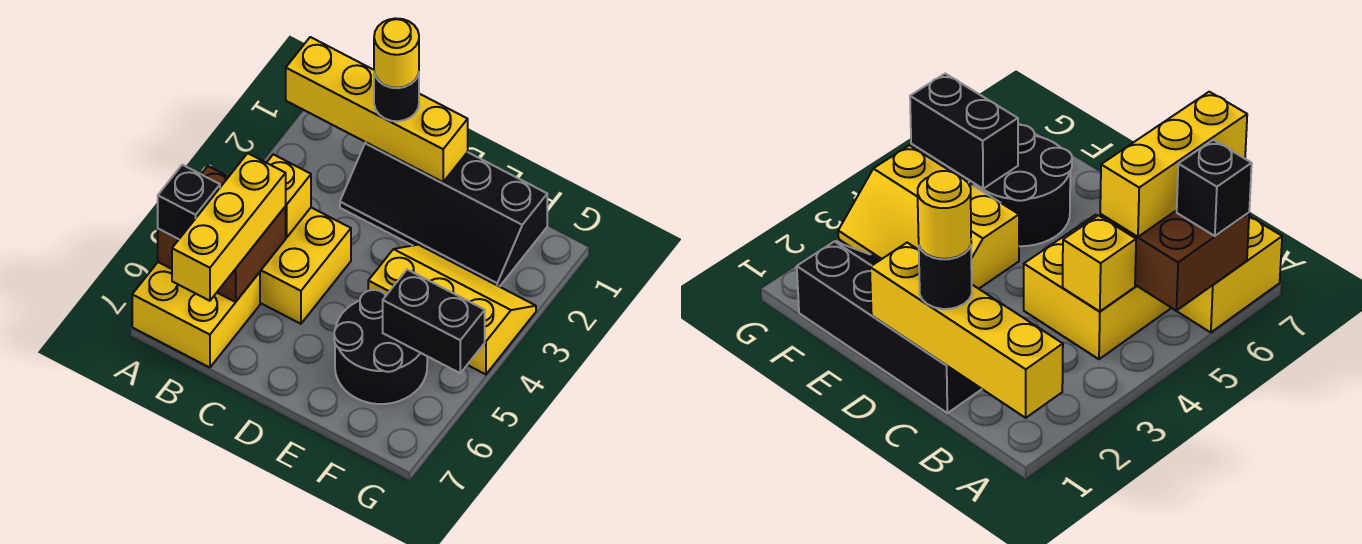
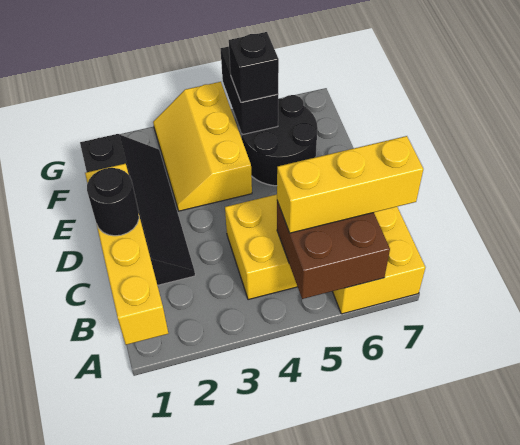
black brick A6 level 3 -> black brick F5 level 3
yellow brick B4 level 2 -> none
yellow round brick C1 level 4 -> none

